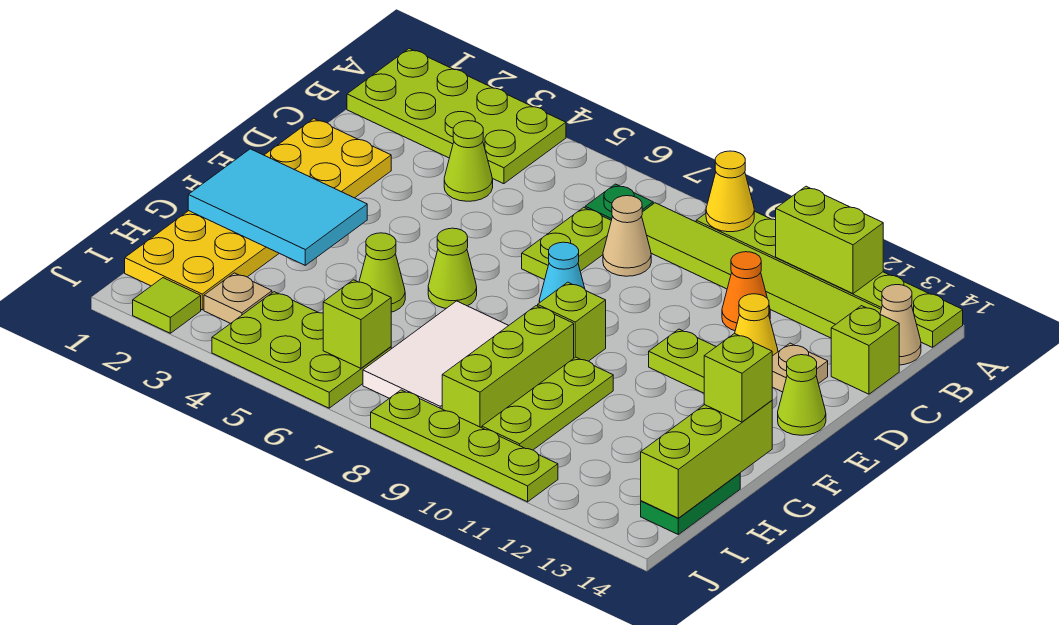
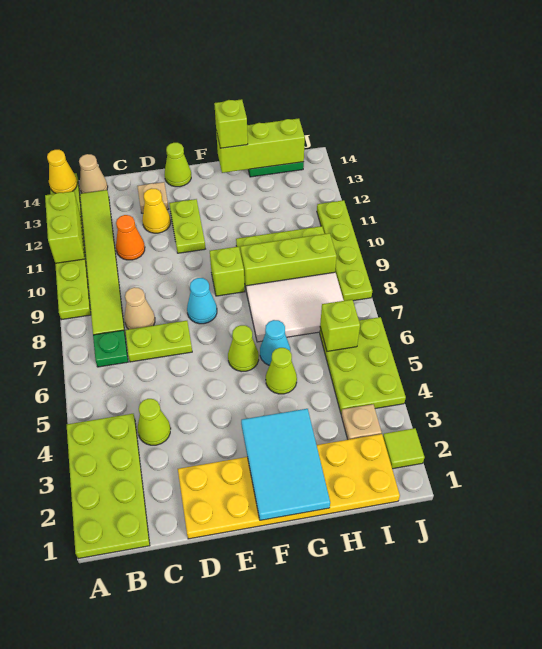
yellow cone A9 level 2 -> yellow cone A14 level 2
lime brick C14 level 1 -> none
none -> cyan cone G6 level 1

